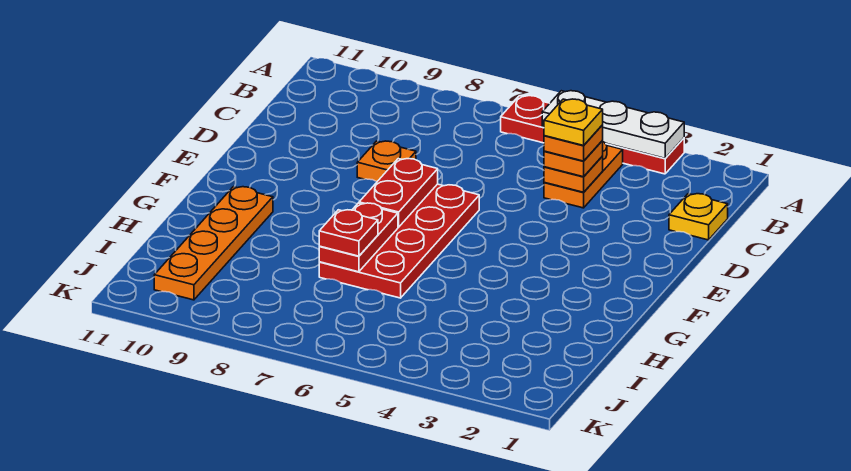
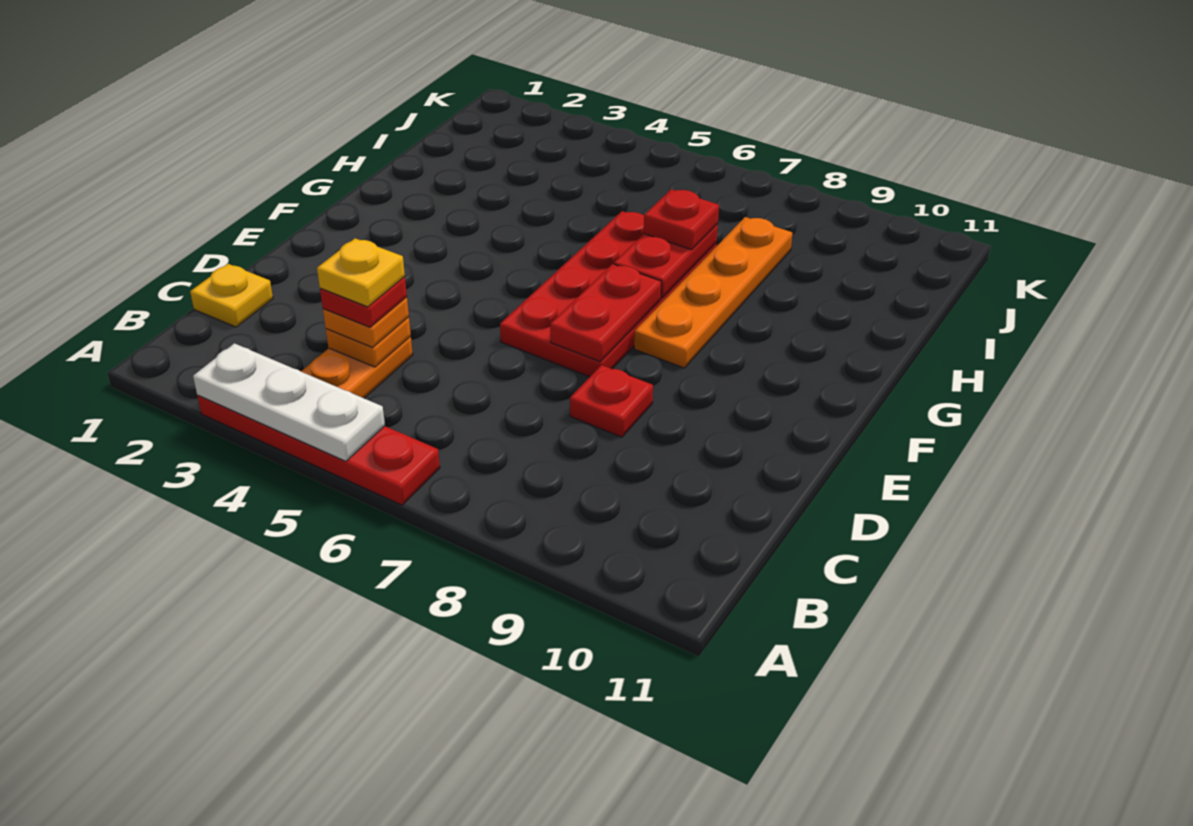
orange plate C4 level 4 -> red plate C4 level 4
orange plate D8 level 1 -> red plate D8 level 1
orange plate G10:J10 level 1 -> orange plate F8:I8 level 1

